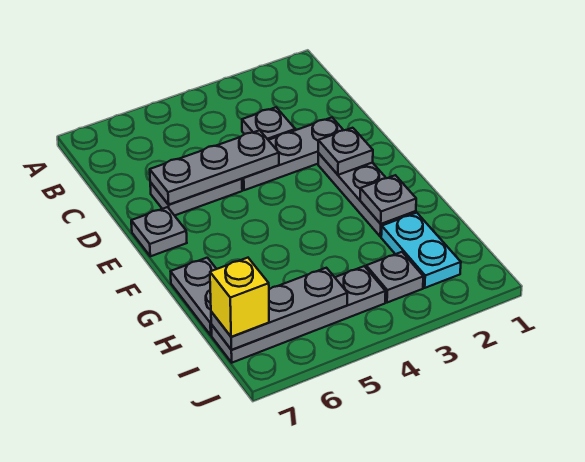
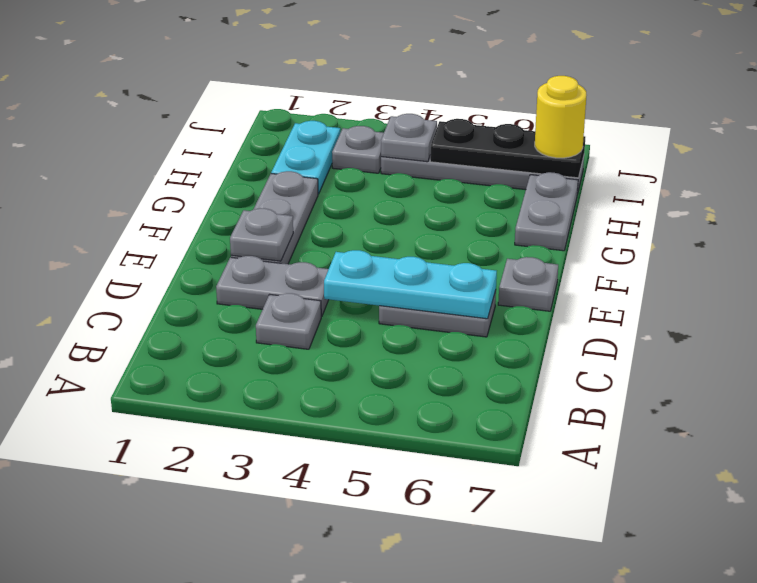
grey plate D2:D4 level 1 -> grey plate D2:D3 level 1
grey plate D4:D6 level 2 -> cyan plate D4:D6 level 2
grey plate G2 level 2 -> grey plate I4 level 2
grey plate I5:I7 level 2 -> black plate I5:I7 level 2
yellow brick I7 level 3 -> yellow round brick I7 level 3

